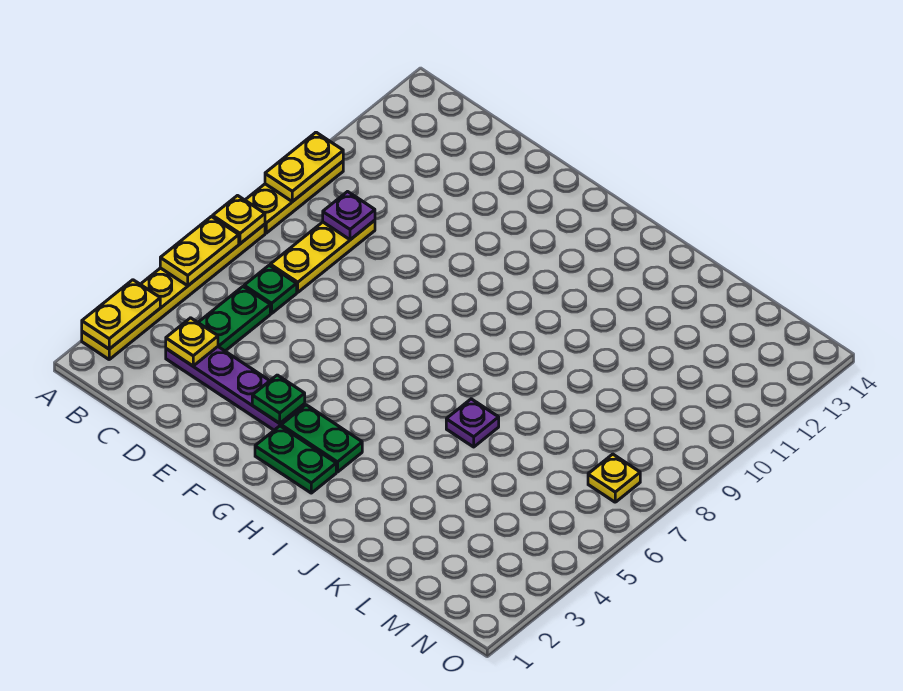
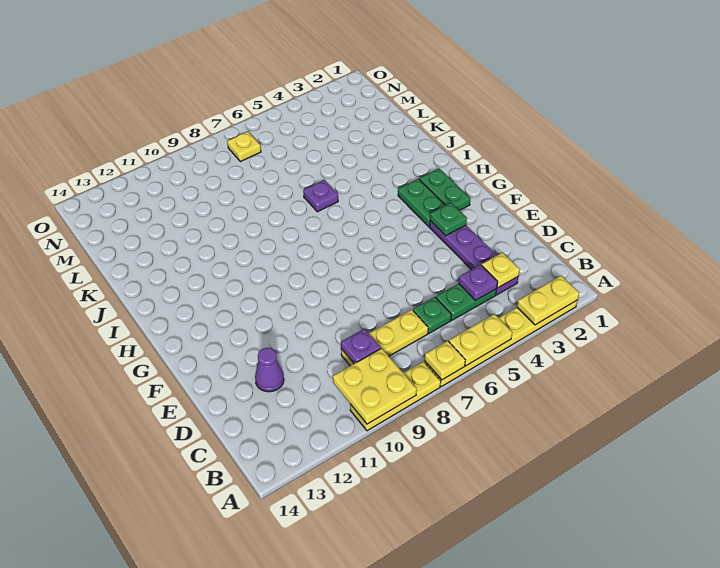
yellow plate A9:A10 level 2 -> yellow plate A9:B10 level 2
none -> purple plate C4 level 2
none -> purple cone D12 level 1

